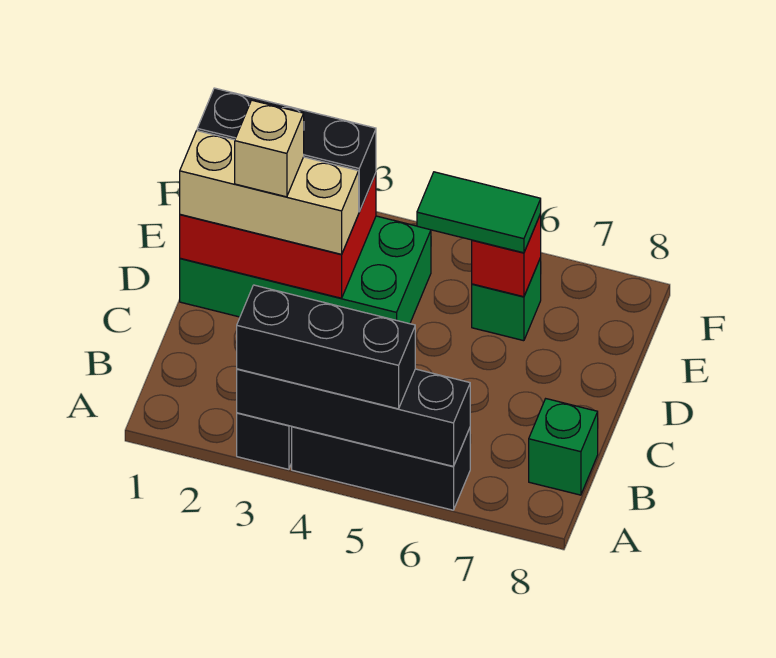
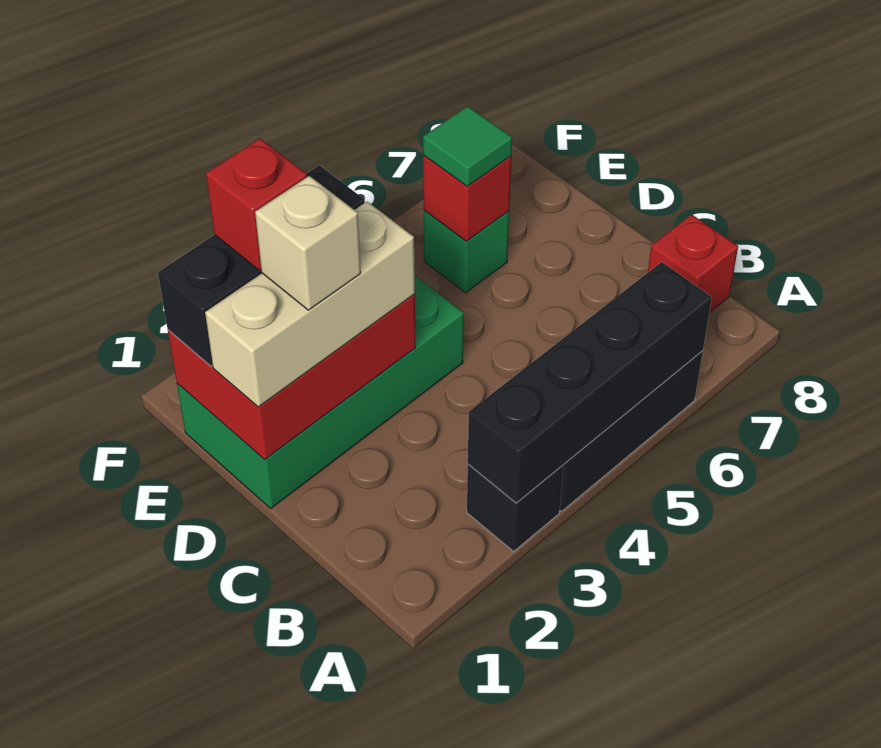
black brick A3:A5 level 3 -> none
green brick B8 level 1 -> red brick B8 level 1
none -> red brick E2 level 4
green tile E5:E6 level 3 -> green tile E6 level 3

